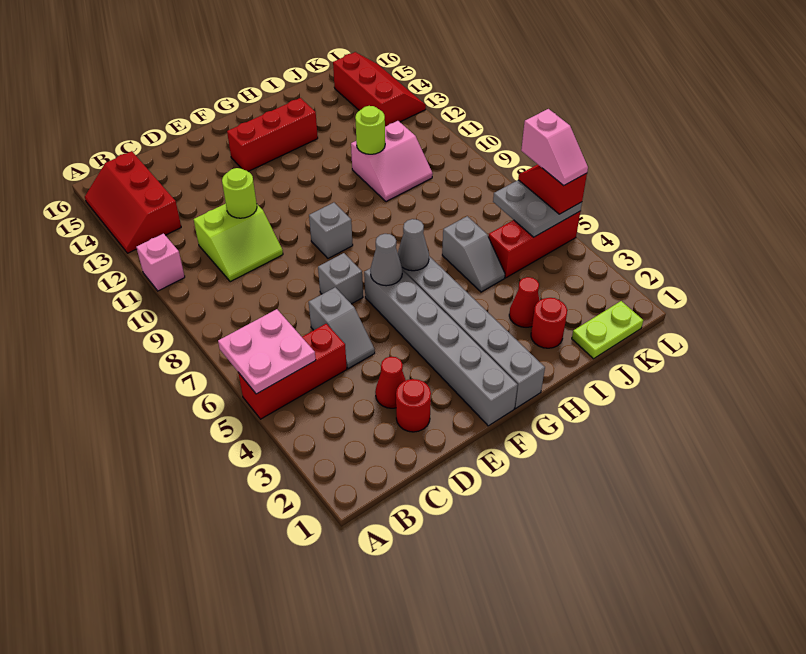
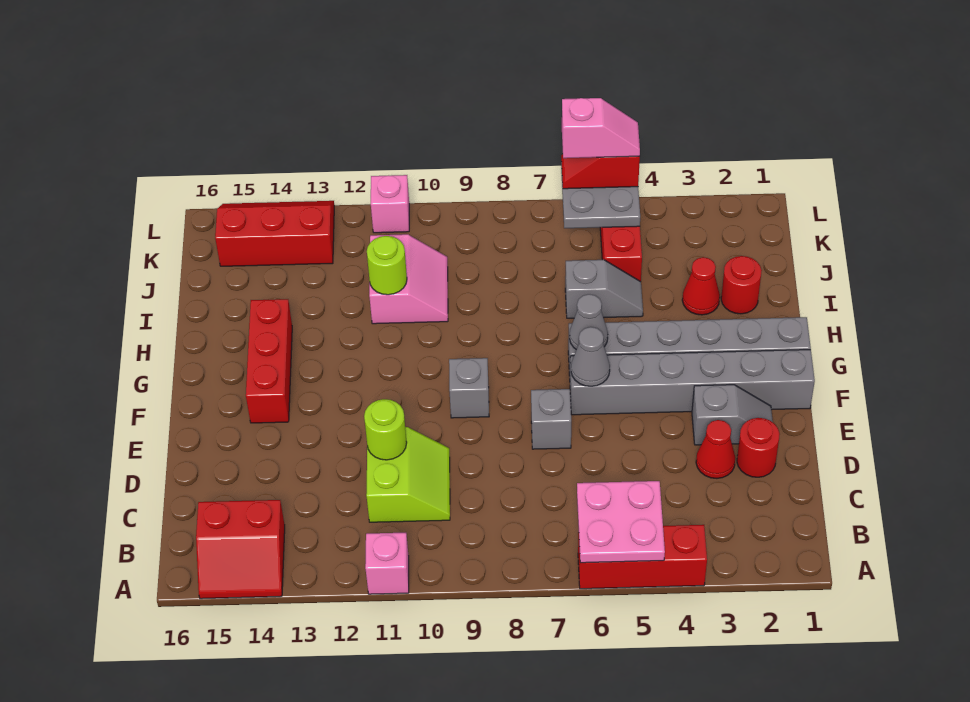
red brick A5:C5 level 1 -> red brick A4:A6 level 1
red slope A13:B15 level 1 top B -> red slope A14:B15 level 1 top B
grey slope D5:D6 level 1 top 6 -> grey slope E2:E3 level 1 top 3
lime plate J1:K1 level 1 -> none
none -> pink brick L11 level 1

